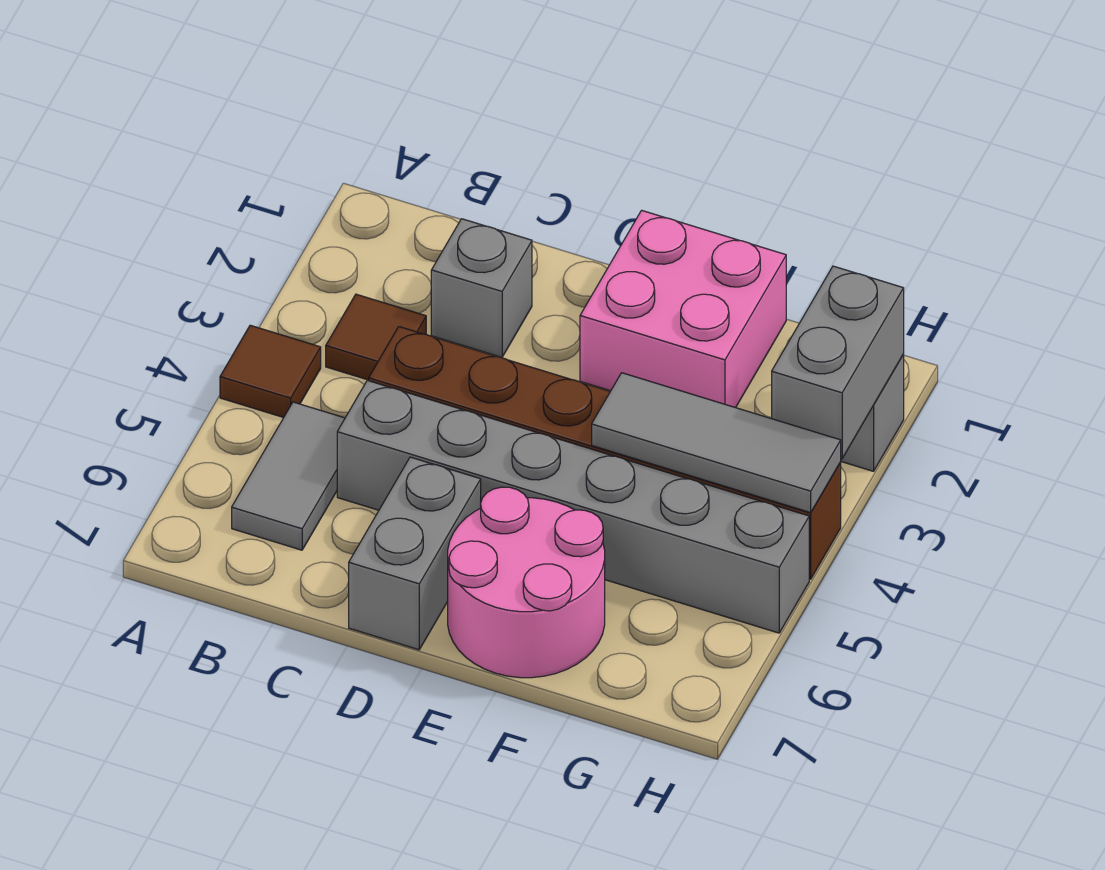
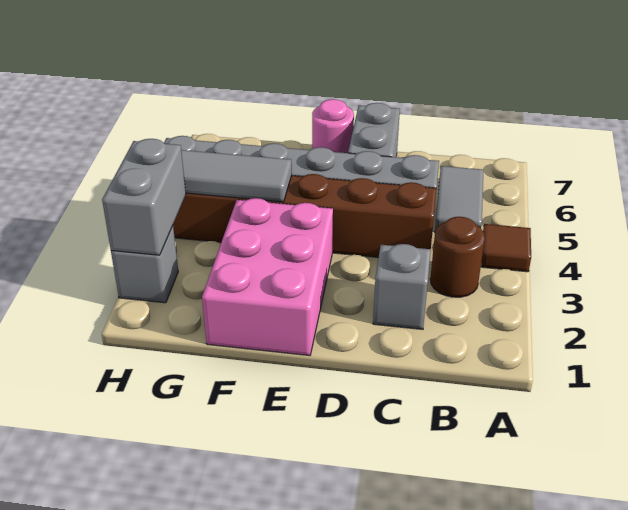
brown tile B3 level 1 -> brown round brick B3 level 1
pink brick E1:F2 level 1 -> pink brick E1:F3 level 1
pink round brick E6:F7 level 1 -> pink round brick E7 level 1

